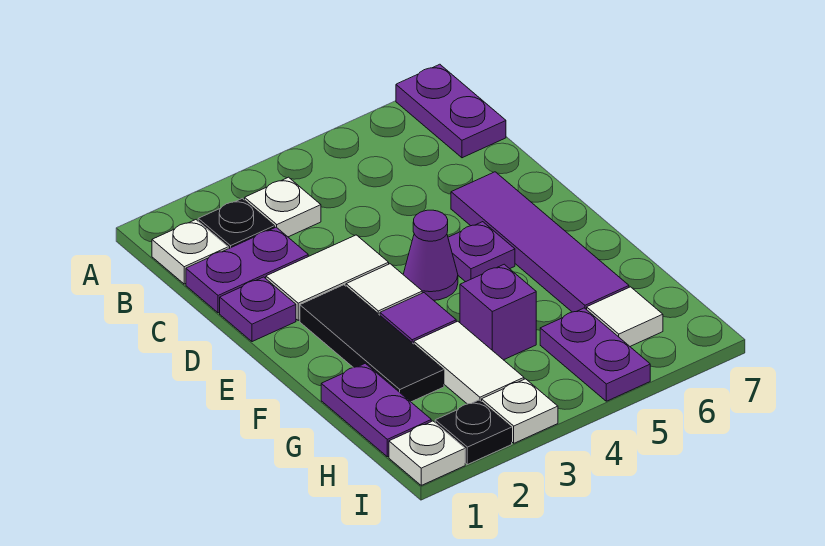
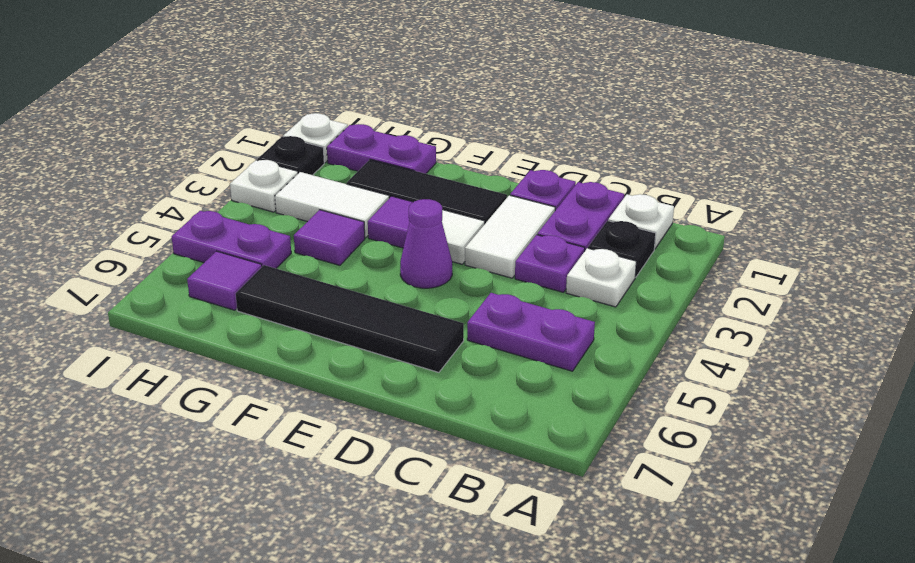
purple plate A7:B7 level 1 -> purple plate B5:C5 level 1
purple tile D6:G6 level 1 -> black tile D6:G6 level 1
purple plate E5 level 1 -> purple plate C3 level 1
purple brick G4 level 1 -> purple tile G4 level 1
white tile H6 level 1 -> purple tile H6 level 1

